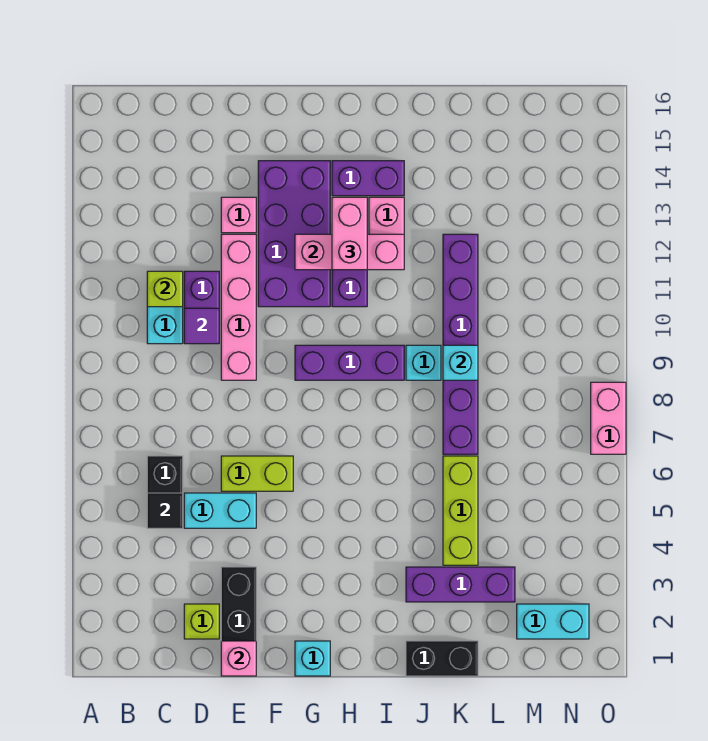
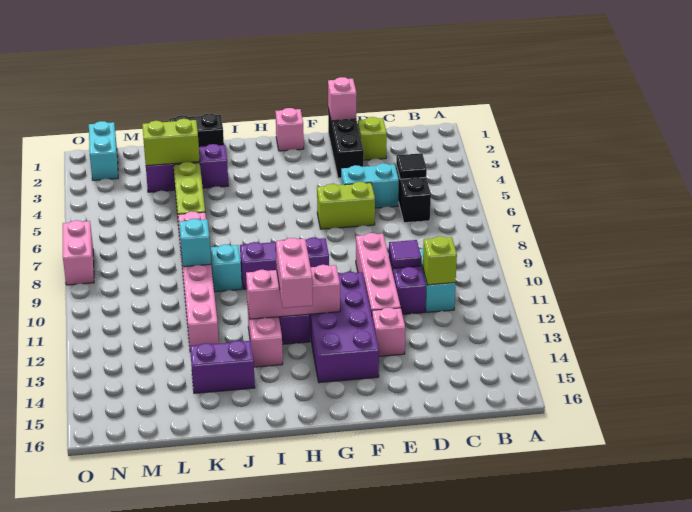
cyan brick G1 level 1 -> pink brick G1 level 1
purple brick H14:I14 level 1 -> purple brick J14:K14 level 1
none -> lime brick K3:L3 level 2
purple brick K7:K12 level 1 -> pink brick K7:K12 level 1
cyan brick M2:N2 level 1 -> cyan brick N1:N2 level 1

